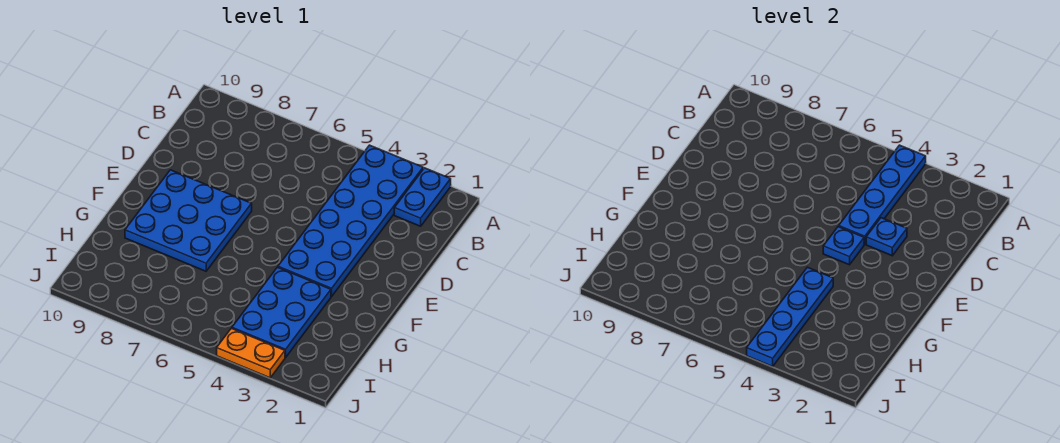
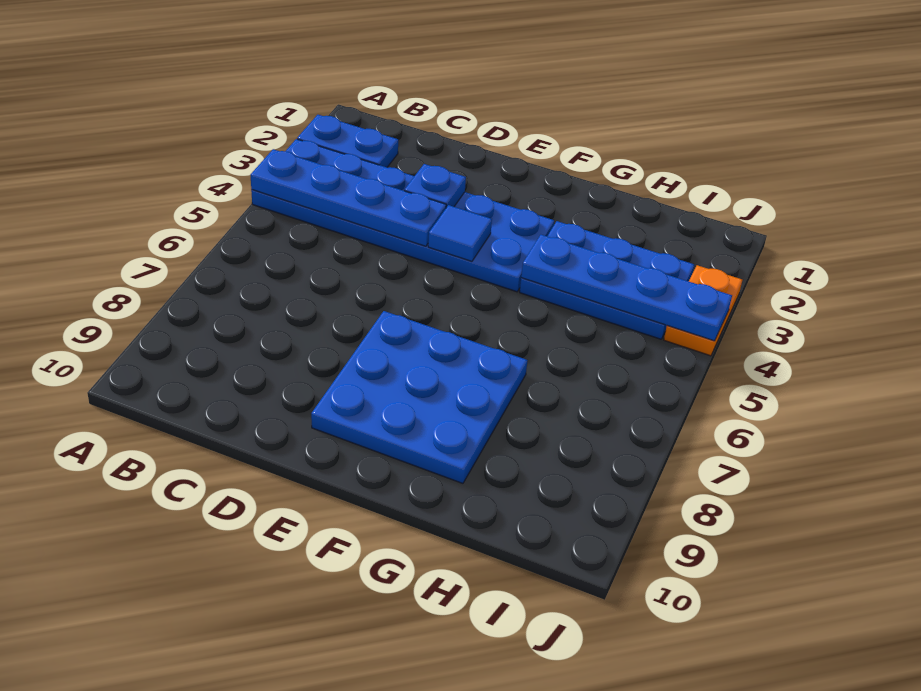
blue plate E4 level 2 -> blue tile E4 level 2

